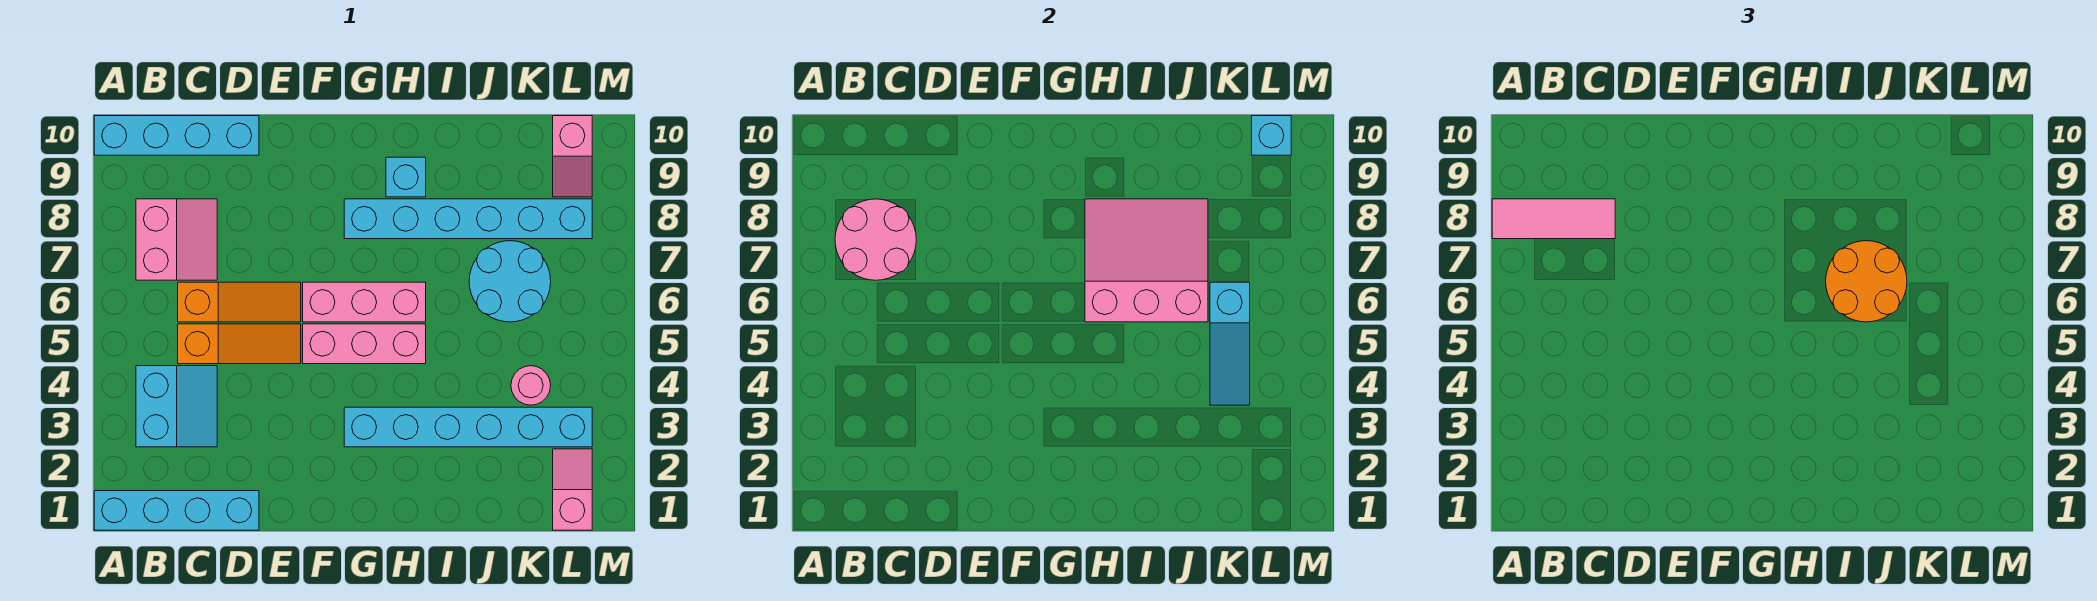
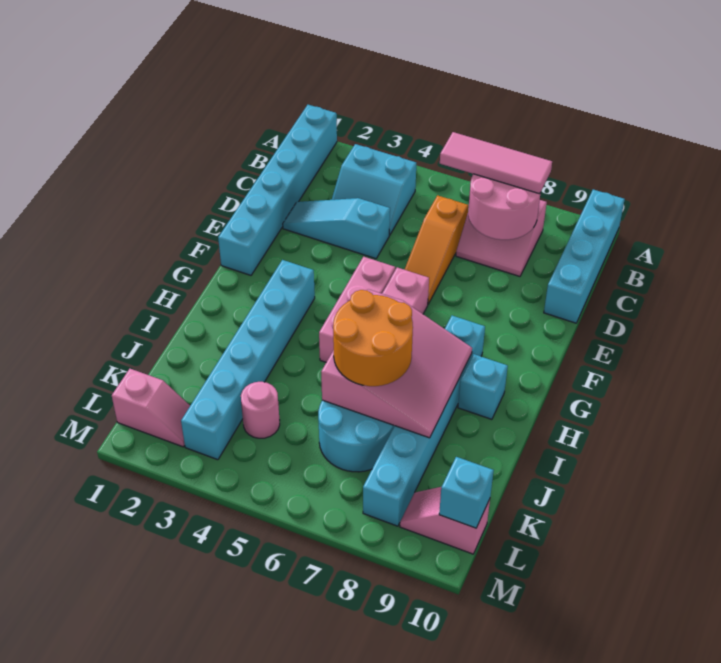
cyan brick A1:D1 level 1 -> cyan brick A1:F1 level 1
pink tile A8:C8 level 3 -> pink tile B6:B8 level 3
orange slope C5:E5 level 1 top C -> none
cyan slope K4:K6 level 2 top 6 -> cyan slope D2:D4 level 1 top 4

